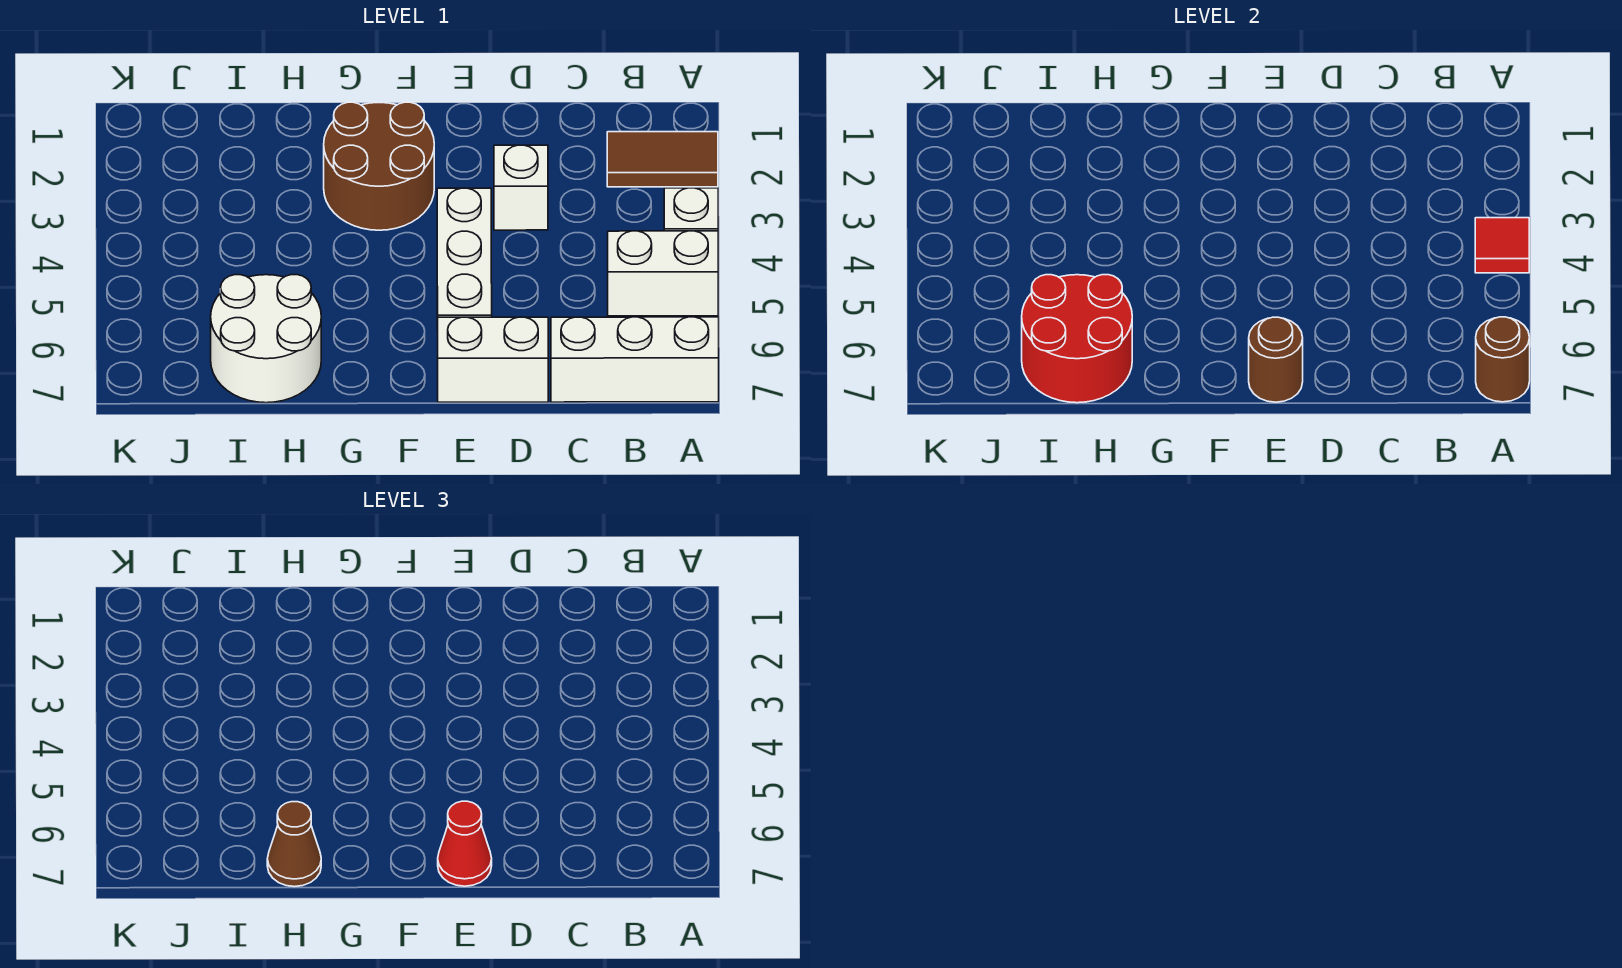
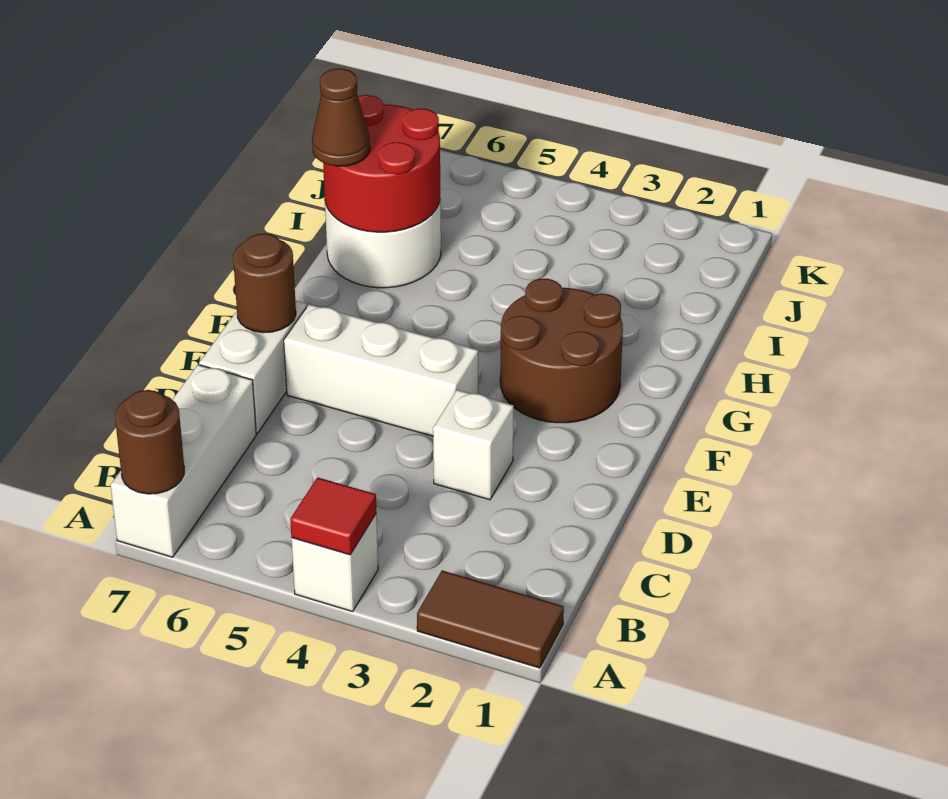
brown tile A2:B2 level 1 -> brown tile A1:A2 level 1
white brick A5:B5 level 1 -> none
red cone E7 level 3 -> none

